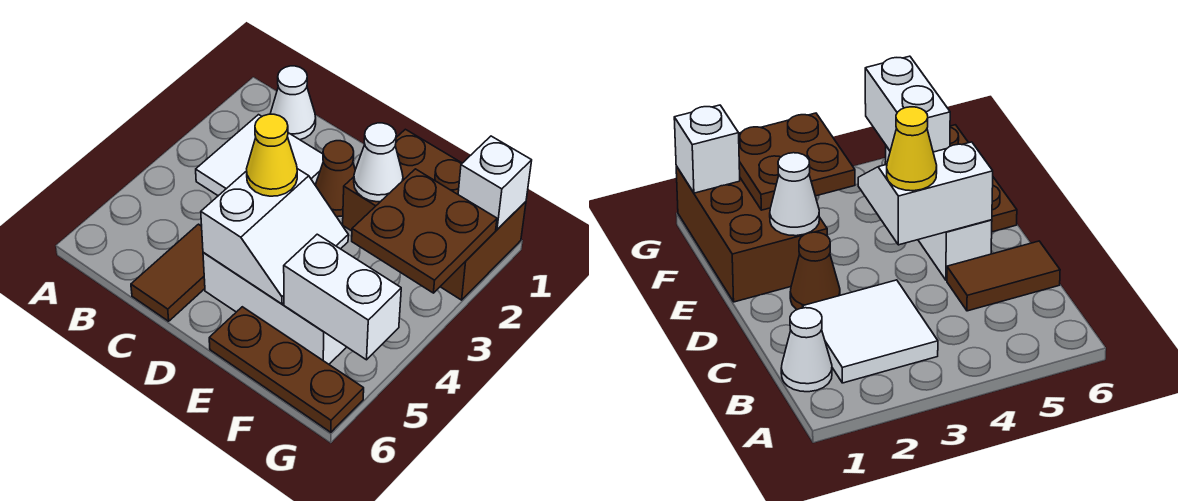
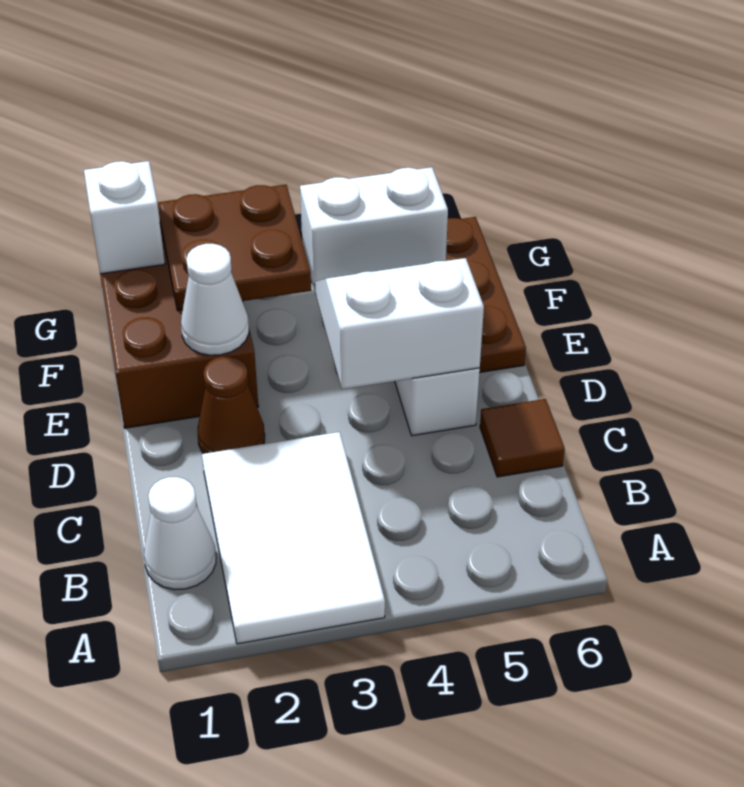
white tile B2:C3 level 1 -> white tile A2:C3 level 1
brown tile C5:C6 level 1 -> brown tile C6 level 1
yellow cone D4 level 3 -> none
white brick F5:G5 level 2 -> white brick F4:F5 level 2

